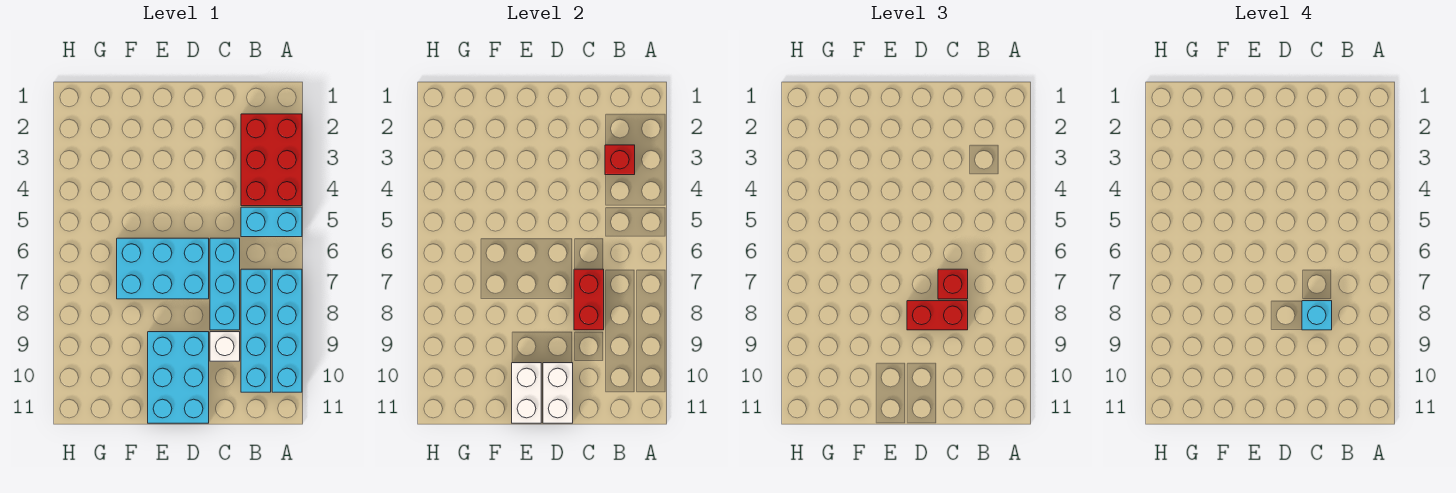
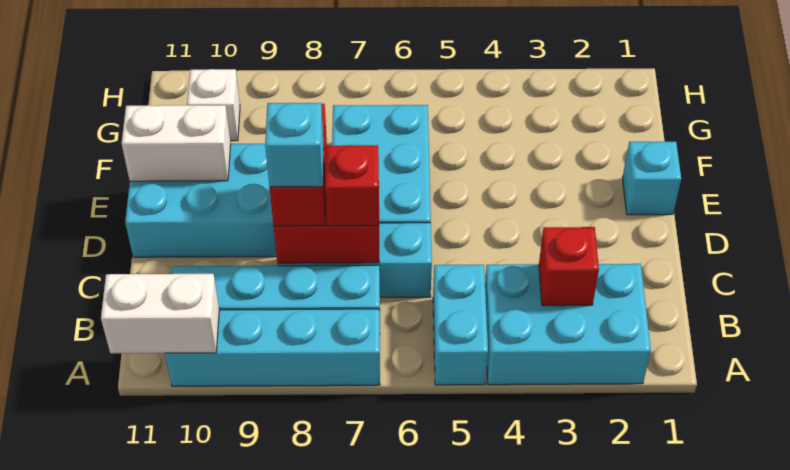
red brick A2:B4 level 1 -> cyan brick A2:B4 level 1
white brick C9 level 1 -> white brick G10 level 1
white brick D10:D11 level 2 -> white brick A10:A11 level 2
none -> cyan brick E1 level 1

